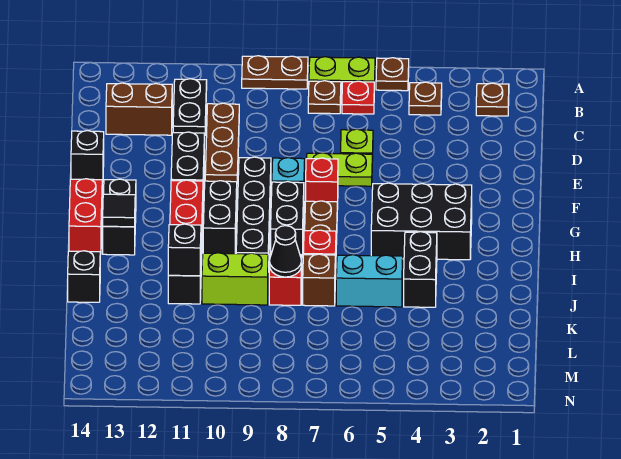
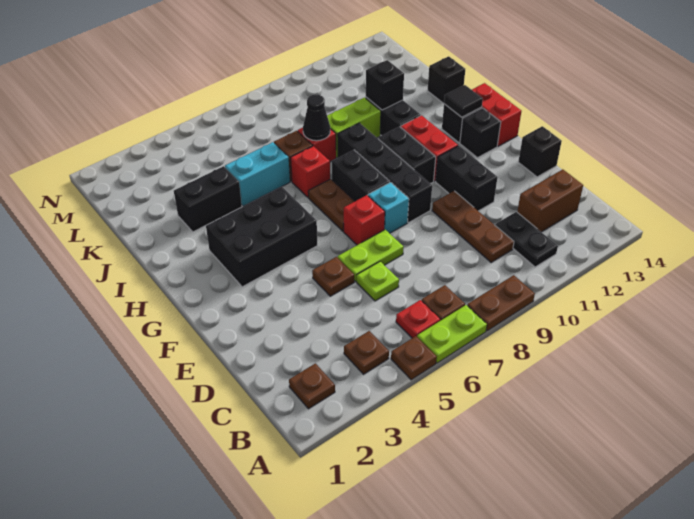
none -> brown plate E5 level 1
black brick I4:J4 level 1 -> black brick J3:J4 level 1

